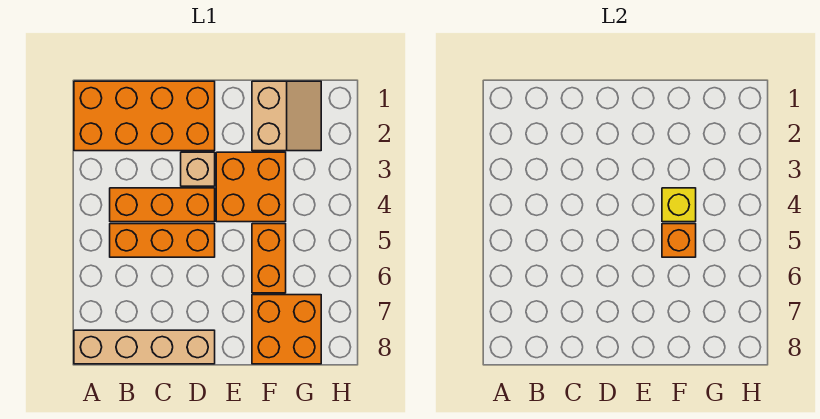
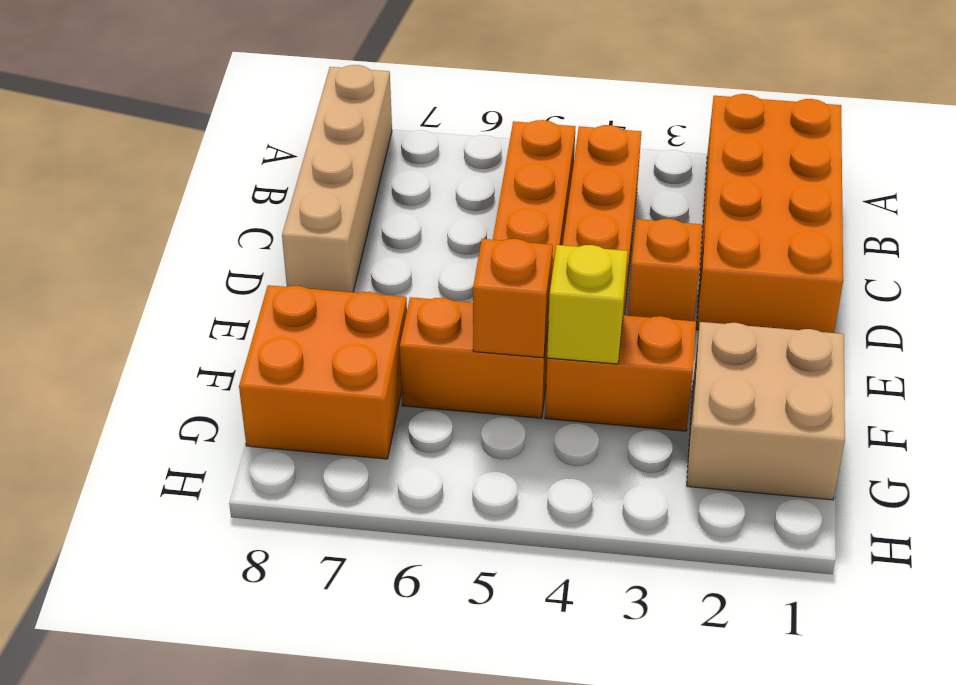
tan brick D3 level 1 -> orange brick D3 level 1
orange brick E3:F4 level 1 -> orange brick F3:F4 level 1
tan slope F1:G2 level 1 top F -> tan brick F1:G2 level 1

